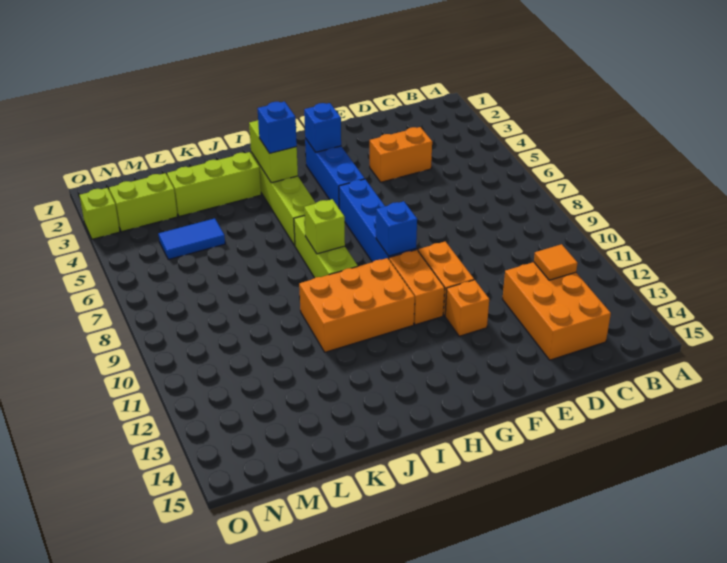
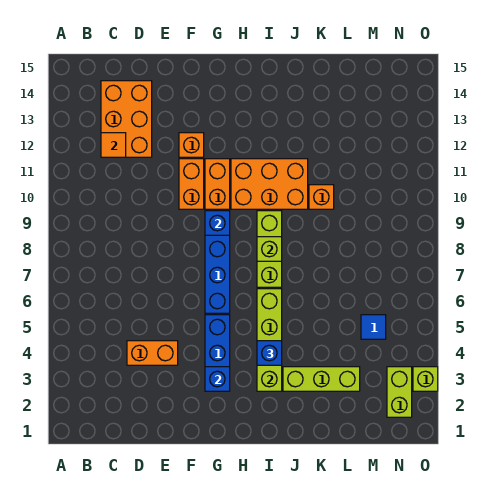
none -> orange brick K10 level 1
blue tile L5:M5 level 1 -> blue tile M5 level 1
lime brick M3:N3 level 1 -> lime brick N2:N3 level 1

